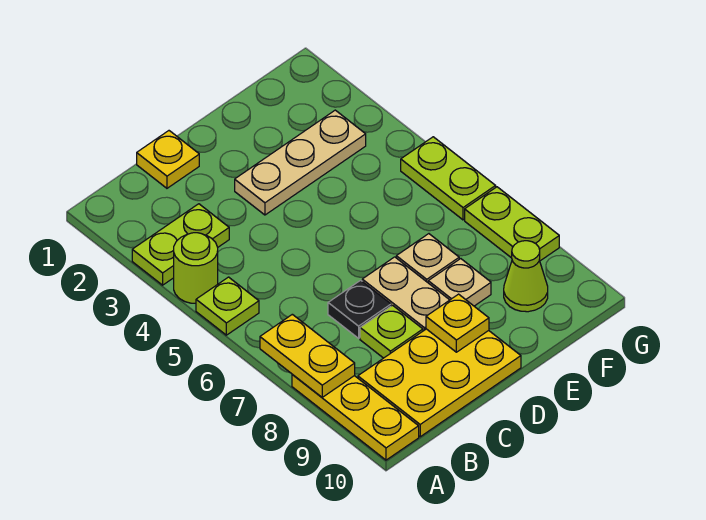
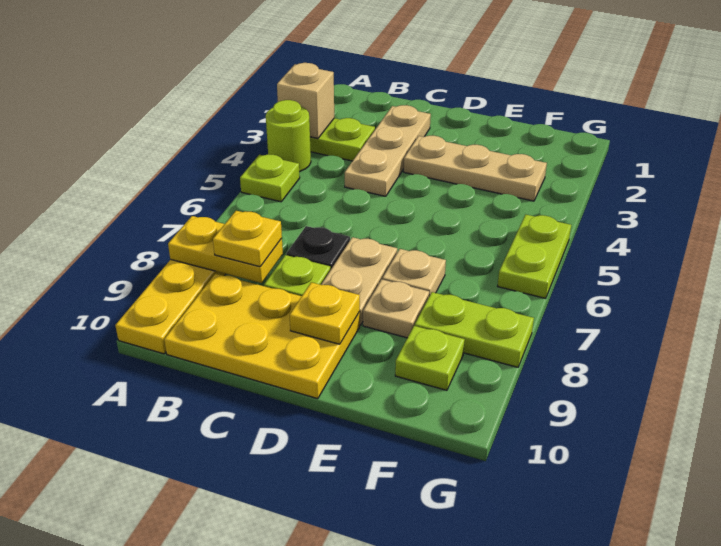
none -> tan brick A3 level 2
yellow plate A7:A8 level 2 -> yellow plate A8:B8 level 2
yellow plate C1 level 1 -> yellow plate B8 level 3
none -> tan plate C2:C4 level 1
lime cone F9 level 1 -> lime plate F9 level 1
lime plate G7:G8 level 1 -> lime plate F8:G8 level 1

